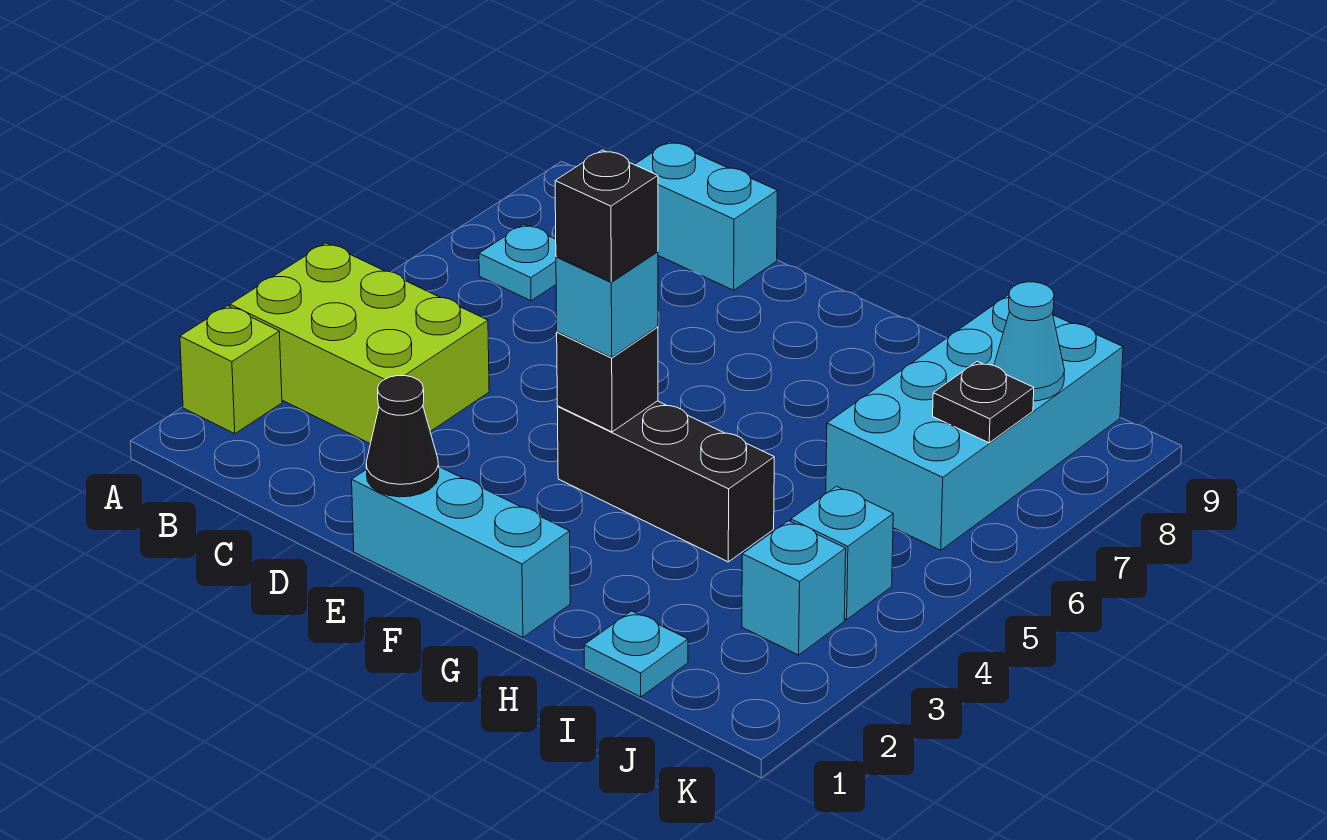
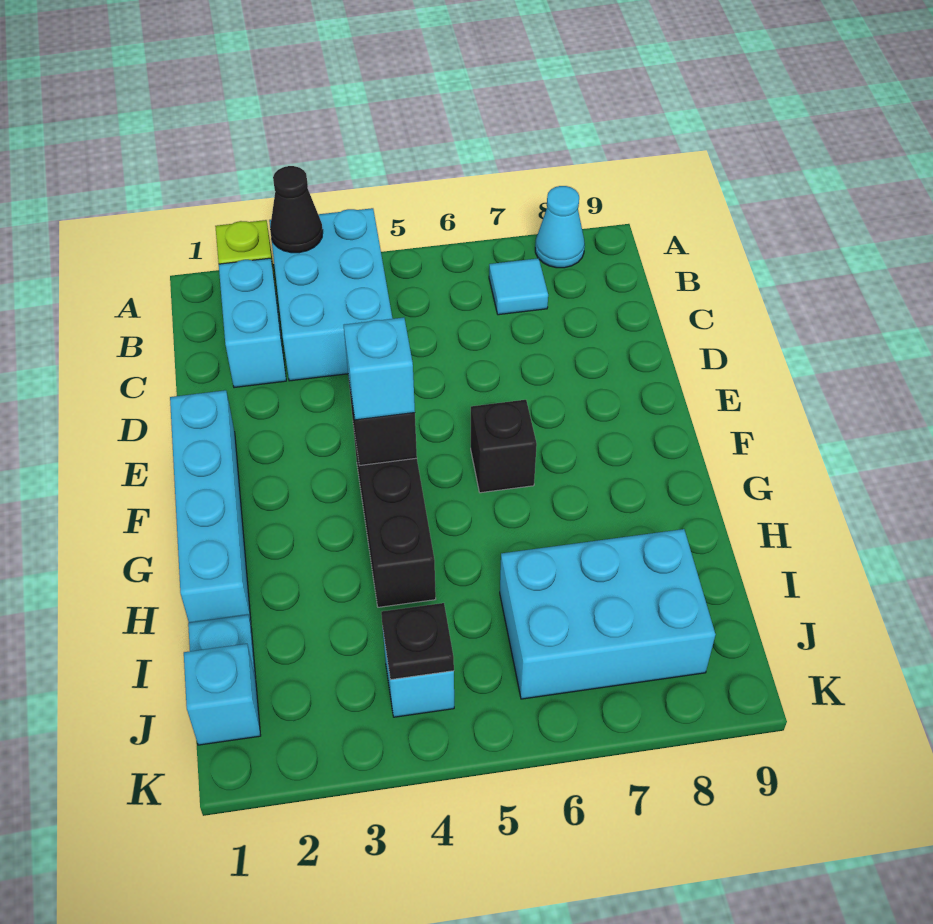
lime brick A3:C4 level 1 -> cyan brick A3:C4 level 1
cyan plate B7 level 1 -> cyan tile B7 level 1
cyan brick C9:D9 level 1 -> cyan brick B2:C2 level 1
cyan brick E1:G1 level 1 -> cyan brick E1:H1 level 1
black cone E1 level 2 -> black cone A3 level 2
black brick F4 level 4 -> black brick F6 level 1
cyan brick I6:J9 level 1 -> cyan brick I6:J8 level 1
cyan brick J3 level 1 -> cyan brick J1 level 1
black plate J7 level 2 -> black plate J4 level 2
cyan cone J8 level 2 -> cyan cone A8 level 1

